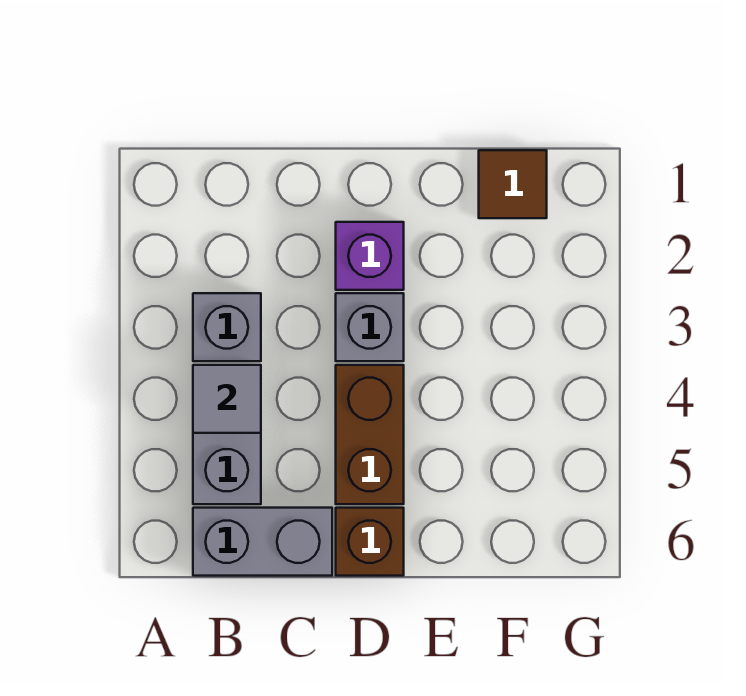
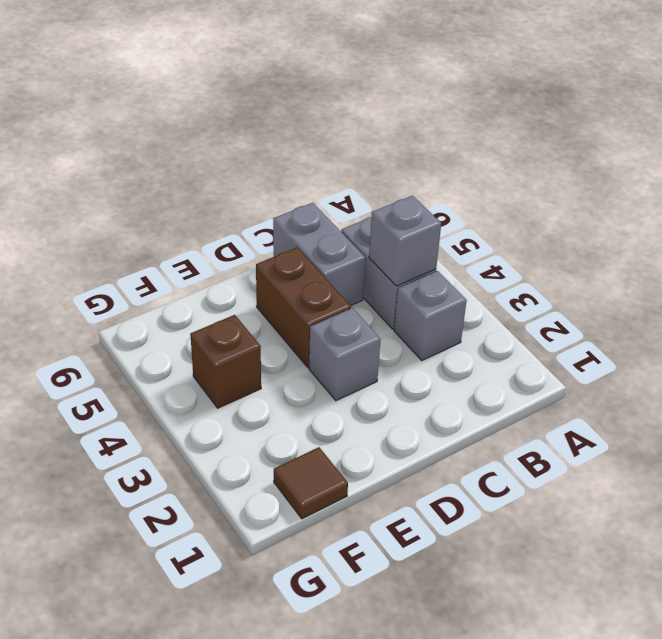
grey tile B4 level 2 -> grey brick B4 level 2
grey brick B6:C6 level 1 -> grey brick C5:C6 level 1
purple brick D2 level 1 -> none
brown brick D6 level 1 -> brown brick F4 level 1

